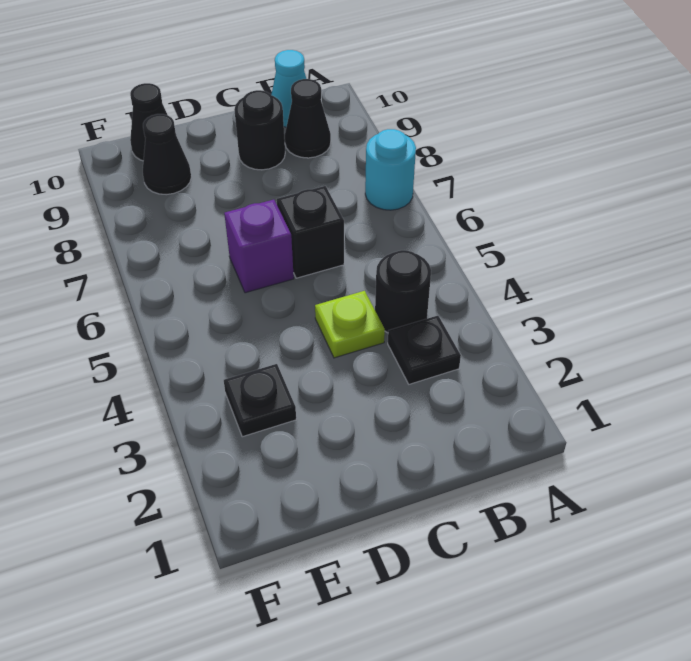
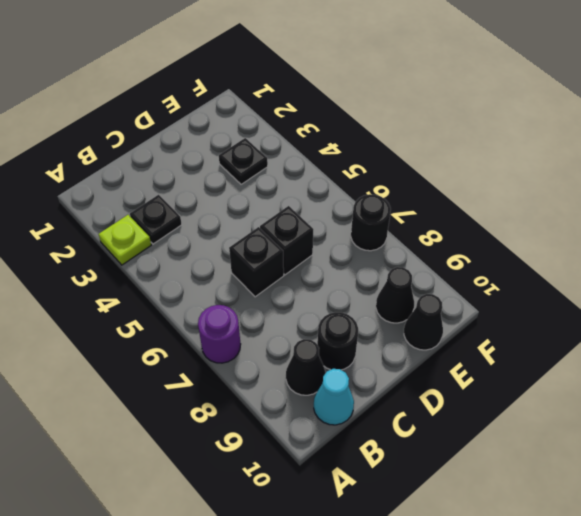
cyan round brick A7 level 1 -> purple round brick A7 level 1
black round brick B4 level 1 -> black round brick F7 level 1
lime plate C4 level 1 -> lime plate A3 level 1
purple brick D6 level 1 -> black brick D6 level 1

